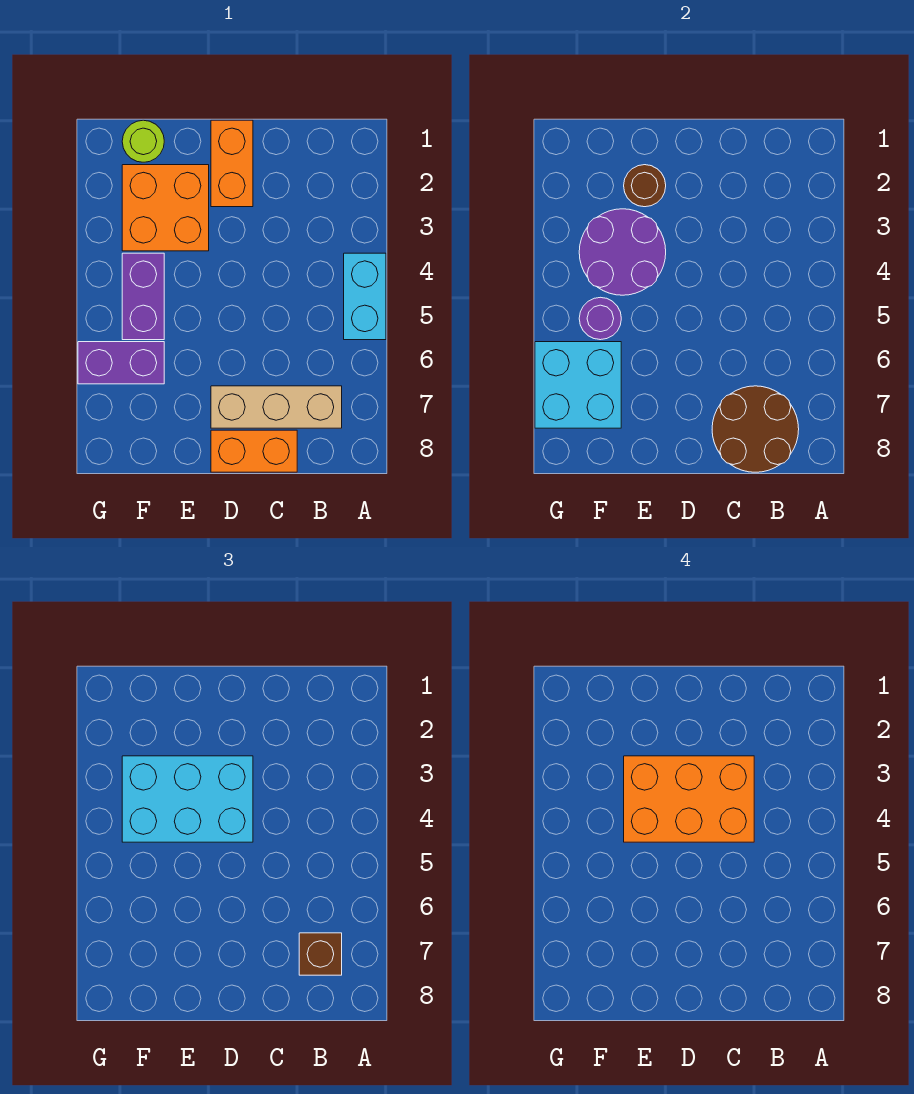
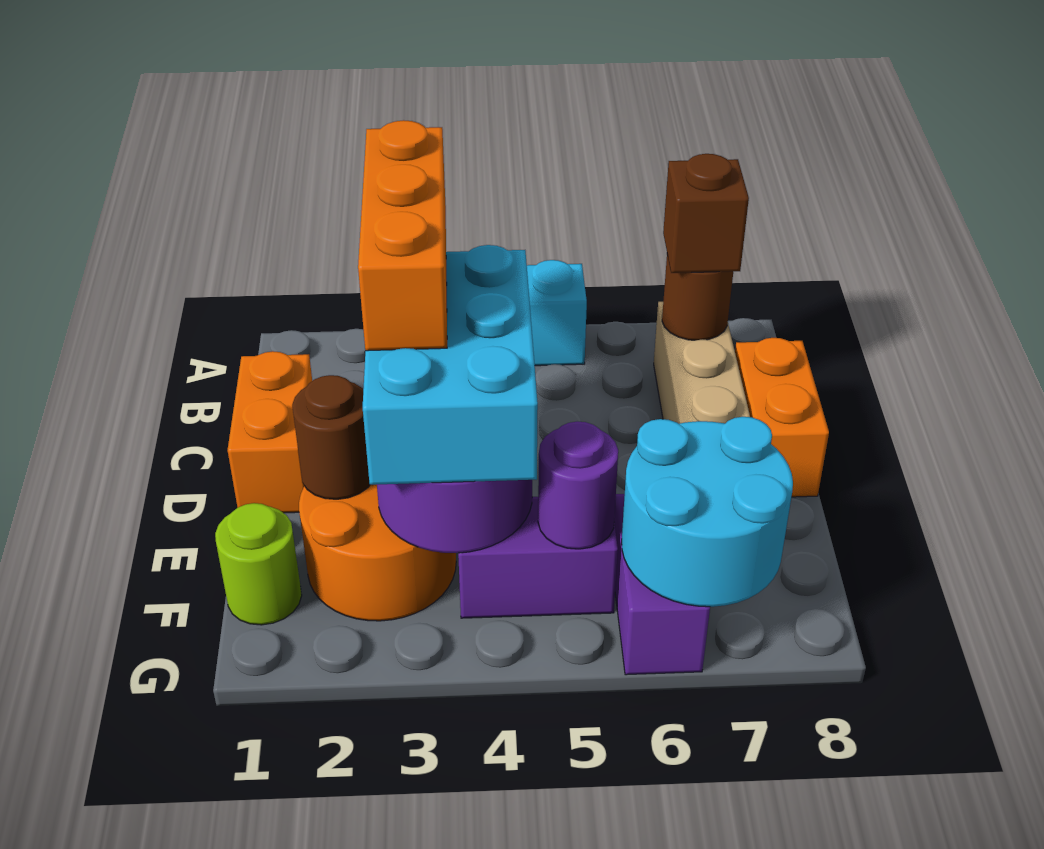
brown round brick B7:C8 level 2 -> brown round brick B7 level 2
orange brick C3:E4 level 4 -> orange brick C3:E3 level 4
orange brick D1:D2 level 1 -> orange brick C1:D1 level 1
orange brick E2:F3 level 1 -> orange round brick E2:F3 level 1
cyan brick F6:G7 level 2 -> cyan round brick F6:G7 level 2

